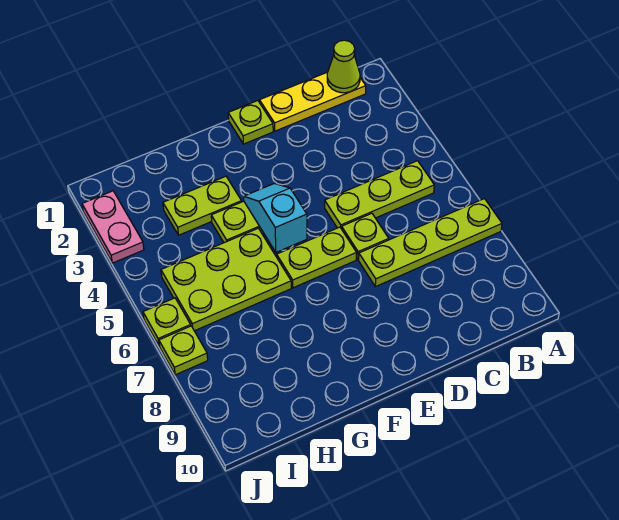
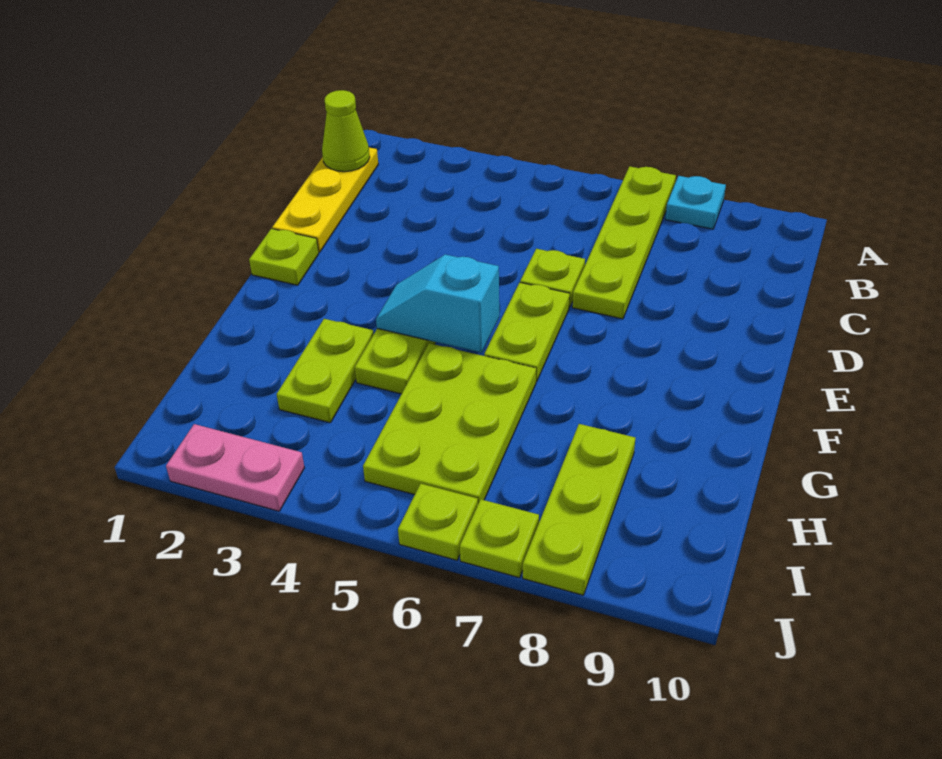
none -> cyan plate A8 level 1
lime plate B5:D5 level 1 -> lime plate H8:J8 level 1

